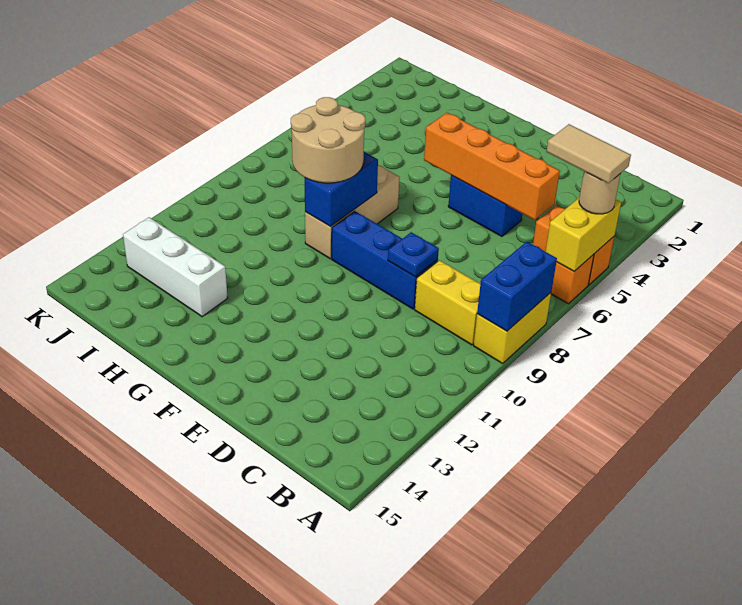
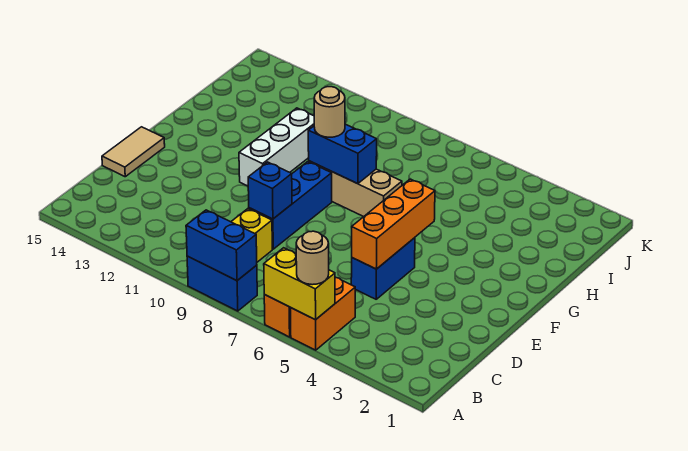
tan tile A5:B5 level 4 -> tan tile D15:E15 level 1
yellow brick A8:A9 level 1 -> blue brick A8:A9 level 1
orange brick C5:F5 level 2 -> orange brick D5:F5 level 2
blue plate D9 level 2 -> blue brick D9 level 2
tan round brick G8:H9 level 3 -> tan round brick G9 level 3
white brick H13:J13 level 1 -> white brick F11:H11 level 1

